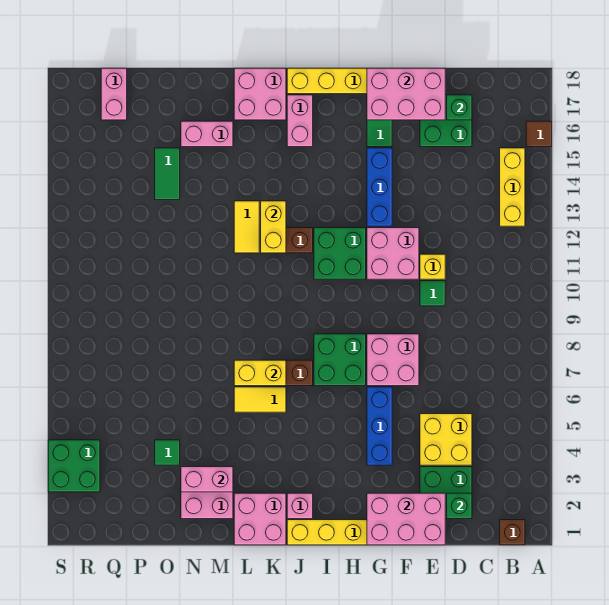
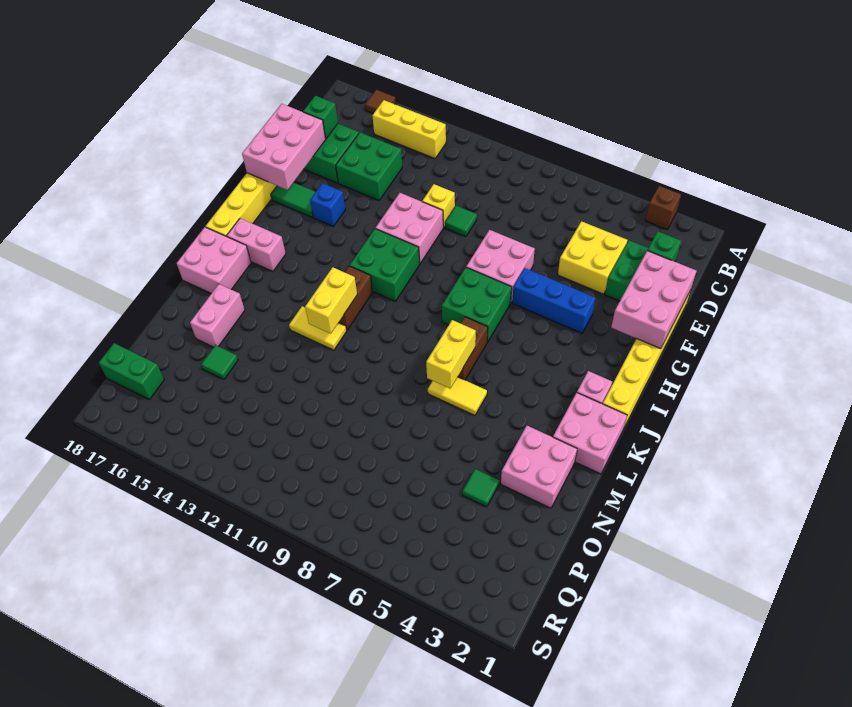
brown brick B1 level 1 -> brown brick A3 level 1
blue brick G13:G15 level 1 -> blue brick G15 level 1
yellow tile K6:L6 level 1 -> yellow tile L6:L7 level 1
yellow brick K12:K13 level 2 -> yellow brick K12:L12 level 2
pink brick M3:N3 level 2 -> none
green tile O14:O15 level 1 -> green tile O15 level 1
pink brick Q17:Q18 level 1 -> green brick Q17:Q18 level 1
green brick R3:S4 level 1 -> green brick D14:E15 level 1

